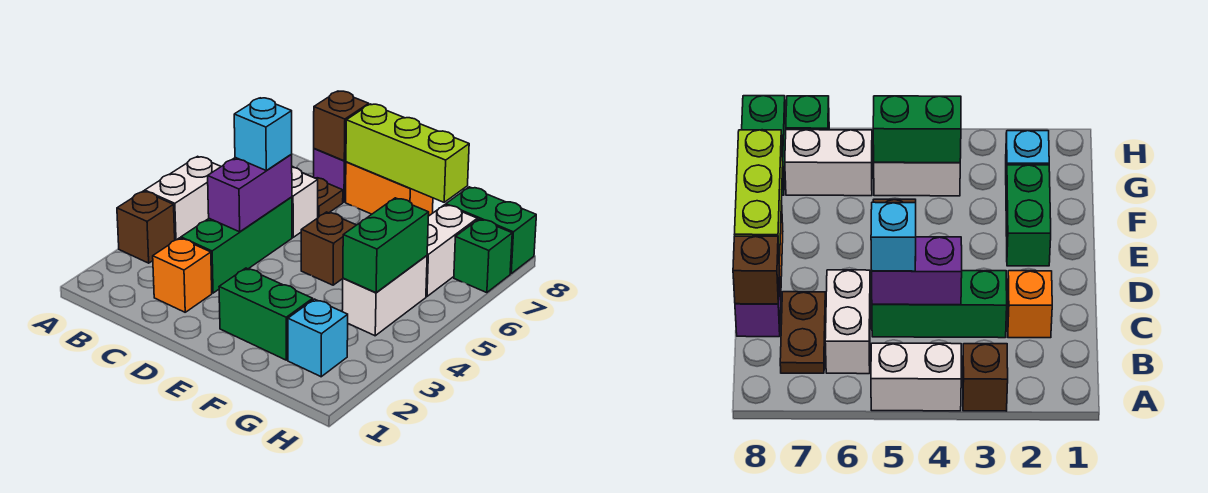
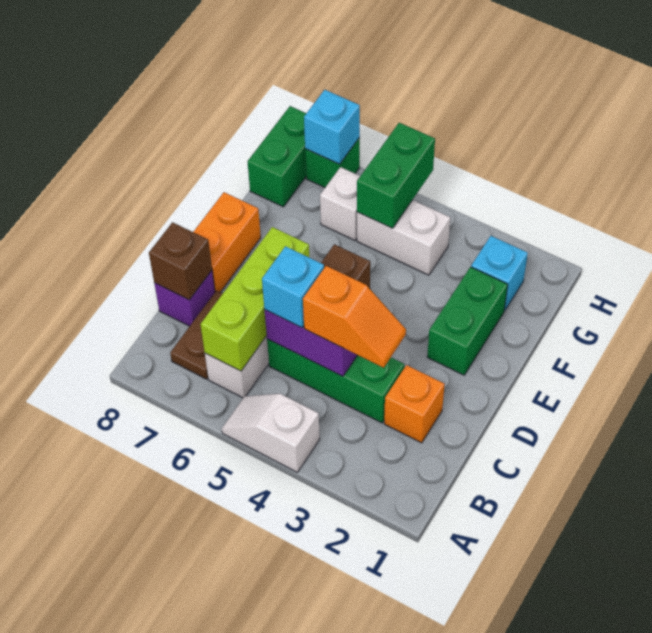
brown brick A3 level 1 -> none
white brick A4:A5 level 1 -> white slope A4:A5 level 1 top 4
none -> orange slope C3:C4 level 3 top 4
lime brick D8:F8 level 2 -> lime brick B6:D6 level 2
green brick G4:G5 level 2 -> green brick G5:H5 level 2
white brick G6:G7 level 1 -> white brick G6 level 1
none -> cyan brick H7 level 2

